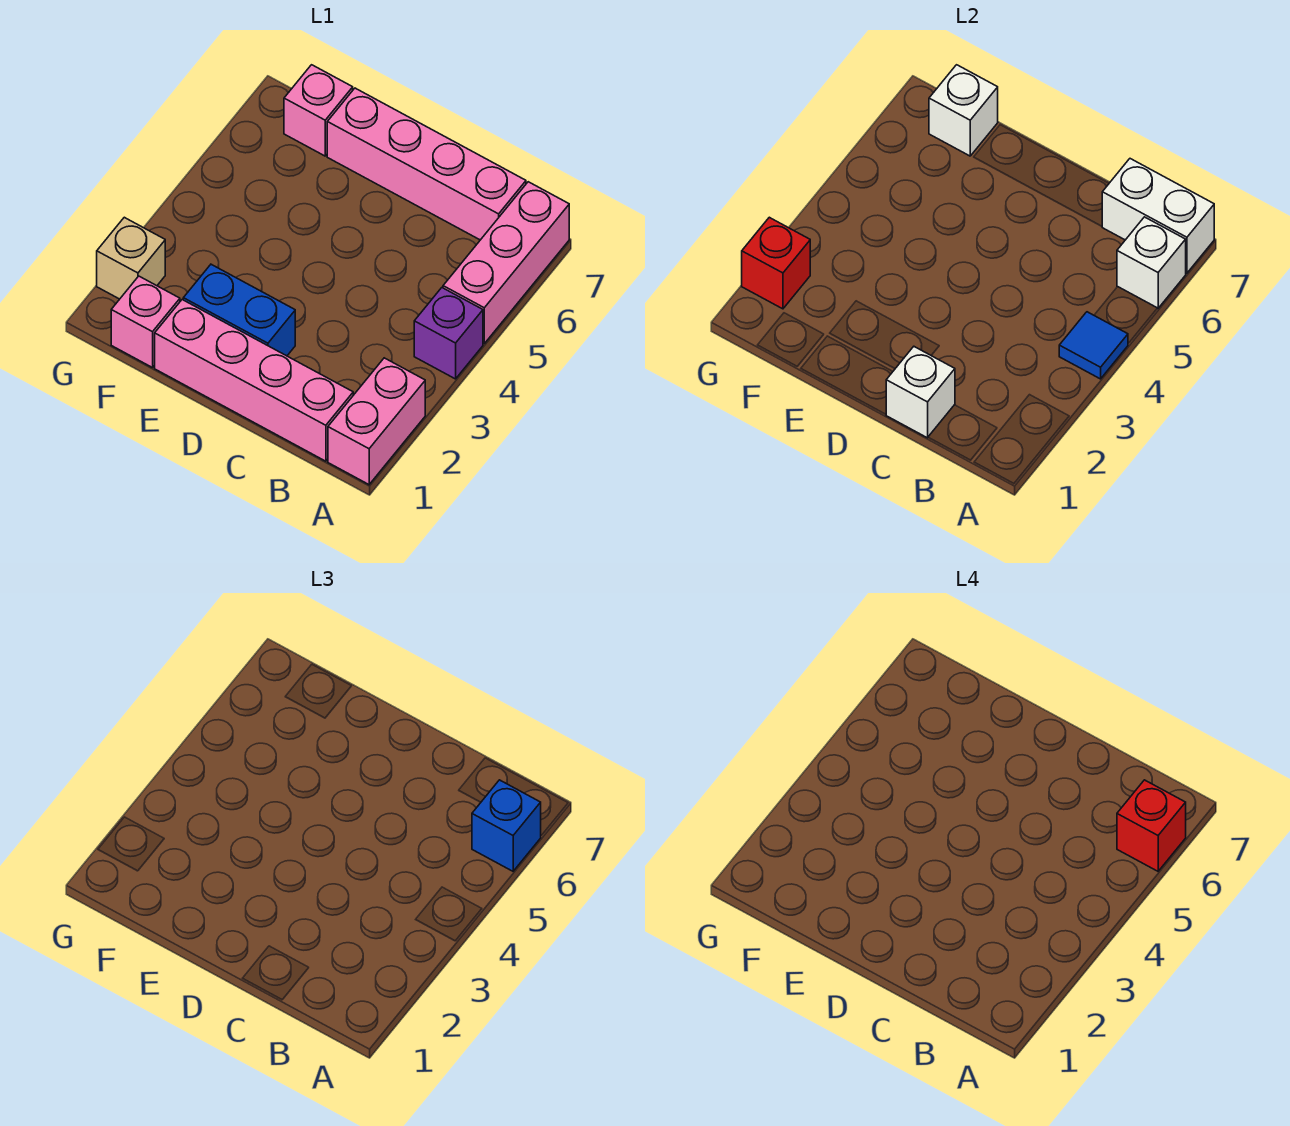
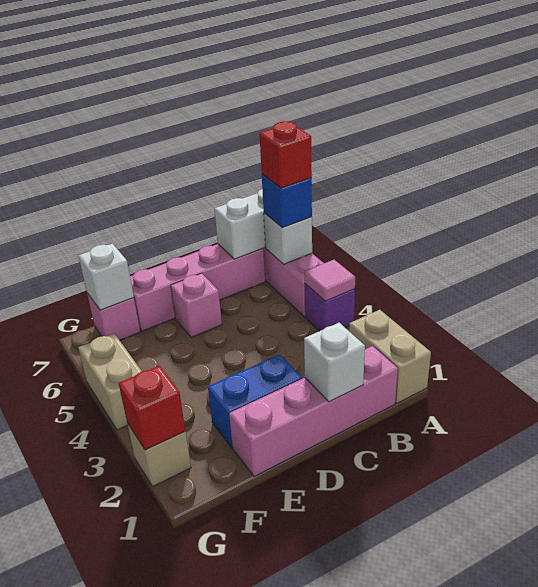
pink brick A1:A2 level 1 -> tan brick A1:A2 level 1
blue tile A4 level 2 -> pink tile A4 level 2
pink brick F1 level 1 -> pink brick D6 level 1
none -> tan brick G4:G5 level 1

